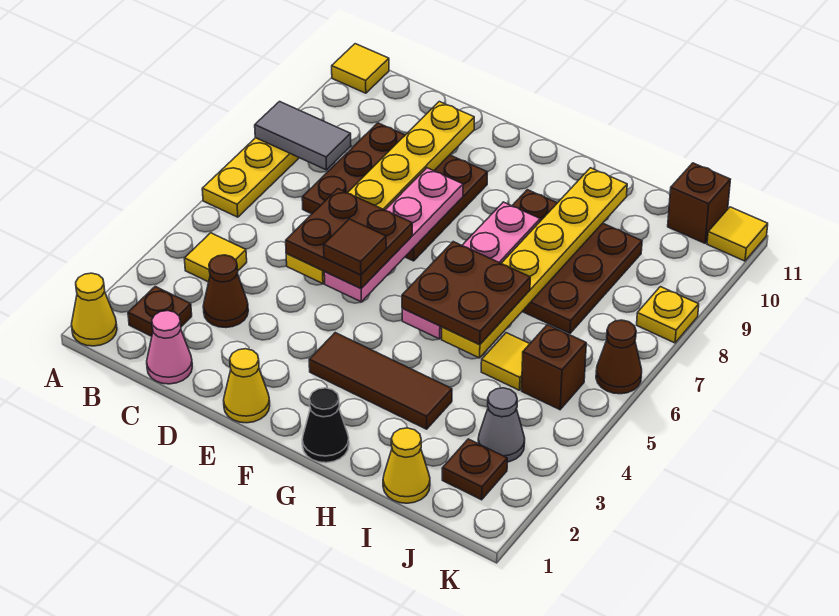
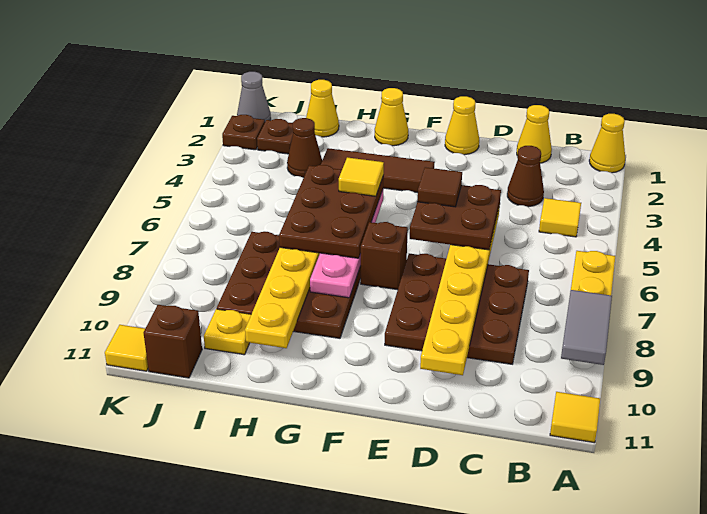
grey tile A8:B8 level 2 -> grey tile A8:A9 level 2
brown plate B2 level 1 -> brown plate K2 level 1
pink cone C1 level 1 -> yellow cone C1 level 1
pink plate E5:E8 level 2 -> none
black cone G1 level 1 -> yellow cone G1 level 1
brown plate G5:H6 level 3 -> brown plate G5:H7 level 3
yellow tile I5 level 1 -> yellow tile G5 level 4
grey cone J3 level 1 -> grey cone K1 level 1
brown brick J5 level 1 -> brown brick F7 level 1
brown cone K6 level 1 -> brown cone I3 level 1
yellow plate K8 level 1 -> yellow plate I10 level 1

